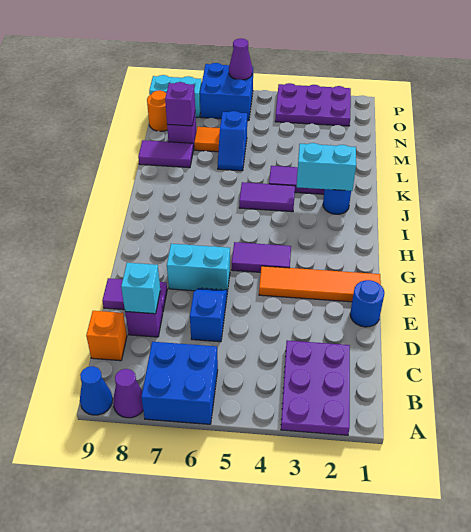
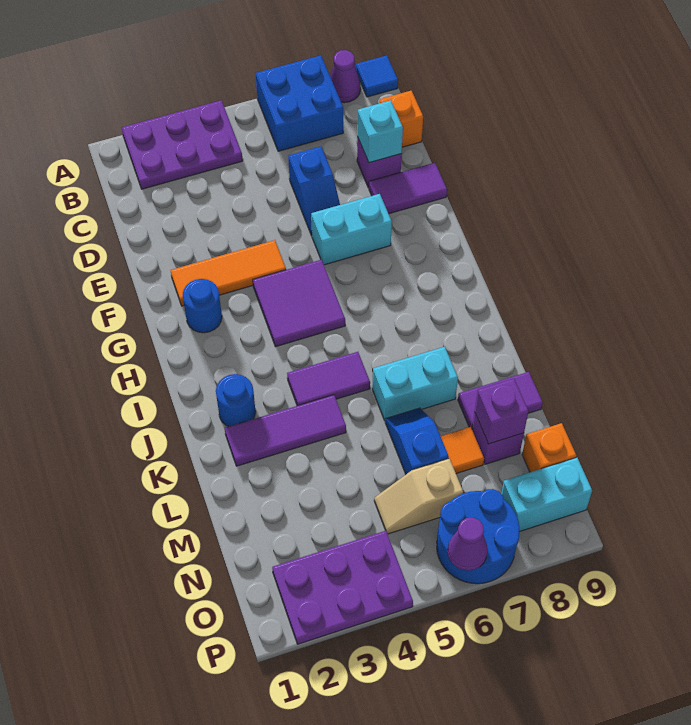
purple plate A2:C3 level 1 -> purple plate A2:B4 level 1
blue cone A9 level 1 -> blue tile A9 level 1
blue round brick E1 level 1 -> blue round brick G2 level 1
orange tile F1:F4 level 1 -> orange tile F2:F4 level 1
purple tile G4:G5 level 1 -> purple tile G4:H5 level 1
cyan brick J2:J3 level 2 -> cyan brick K6:K7 level 1
none -> tan slope N5:N6 level 1 top 6
orange round brick N9 level 1 -> orange brick N9 level 1
blue brick O6:P7 level 1 -> blue round brick O6:P7 level 1

